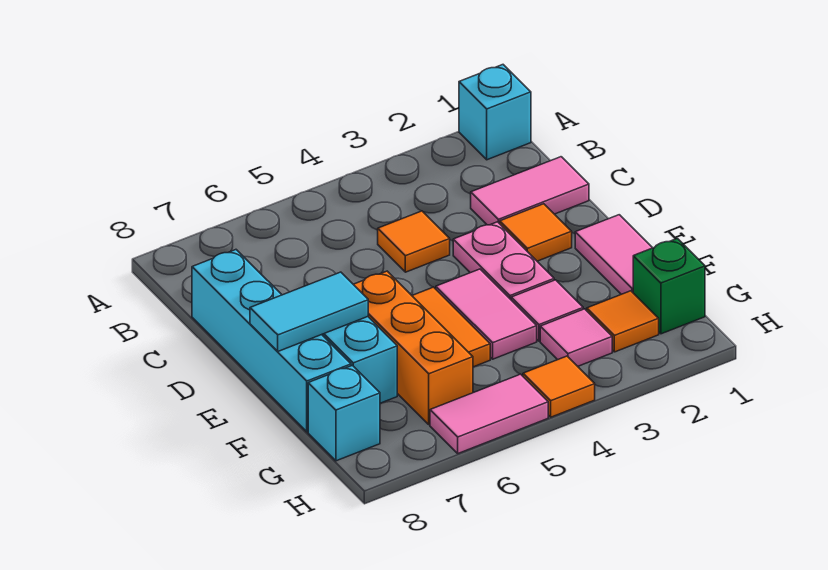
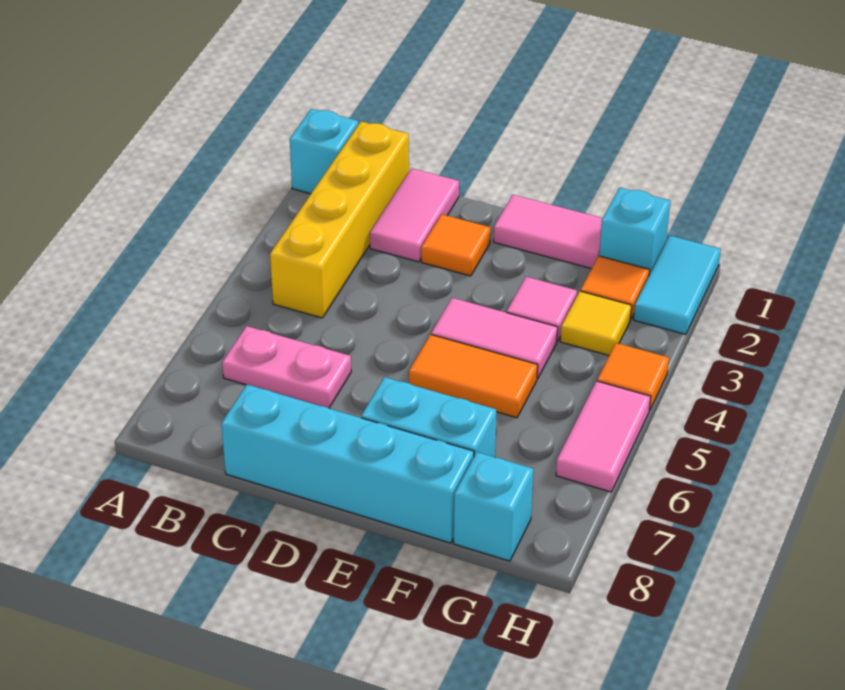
none -> yellow brick B1:B4 level 1
orange tile C4 level 1 -> none
pink plate D3:E3 level 1 -> pink plate B6:C6 level 1
orange brick E6:G6 level 1 -> none
cyan tile E7:E8 level 2 -> cyan tile H1:H2 level 1
green brick G1 level 1 -> cyan brick G1 level 1
pink tile G3 level 1 -> yellow tile G3 level 1

